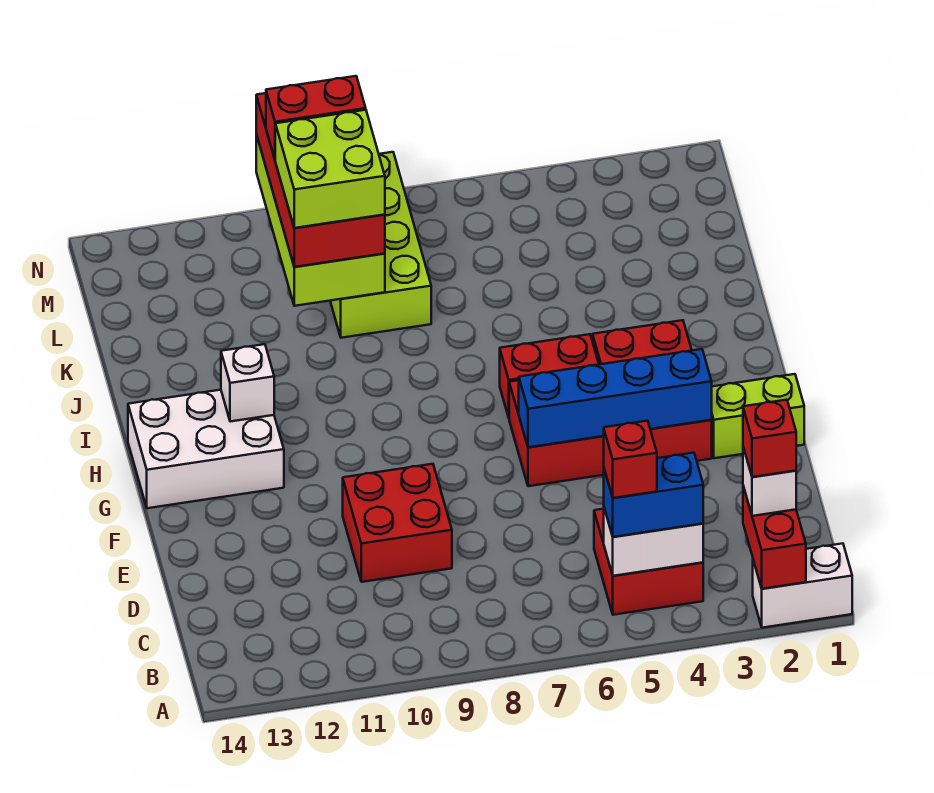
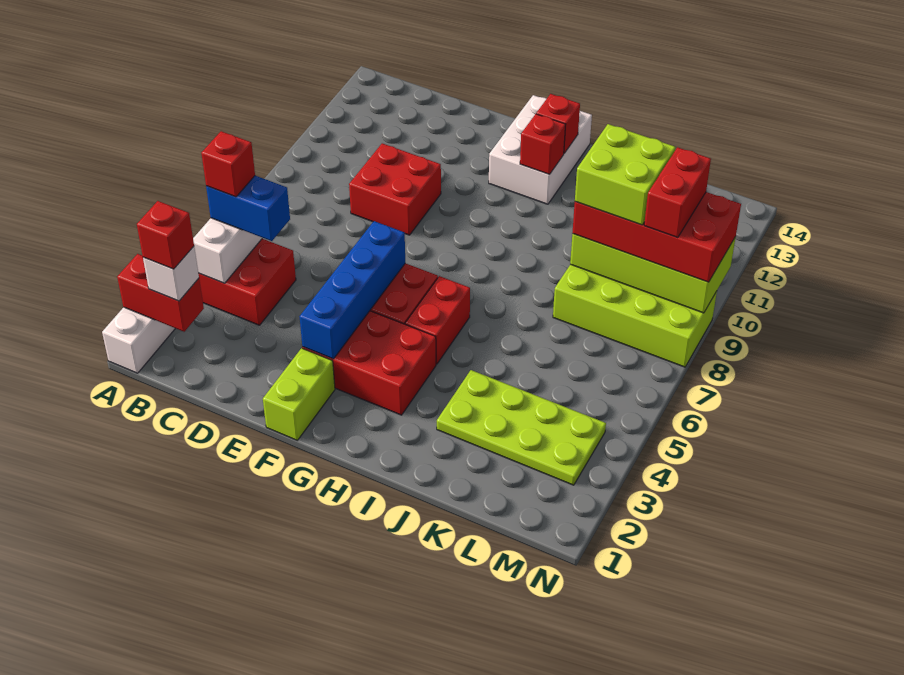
blue brick B4:B5 level 3 -> blue brick B5:C5 level 3
white brick H12 level 2 -> red brick H12 level 2
none -> red brick H13 level 2
none -> lime plate J3:M4 level 1

